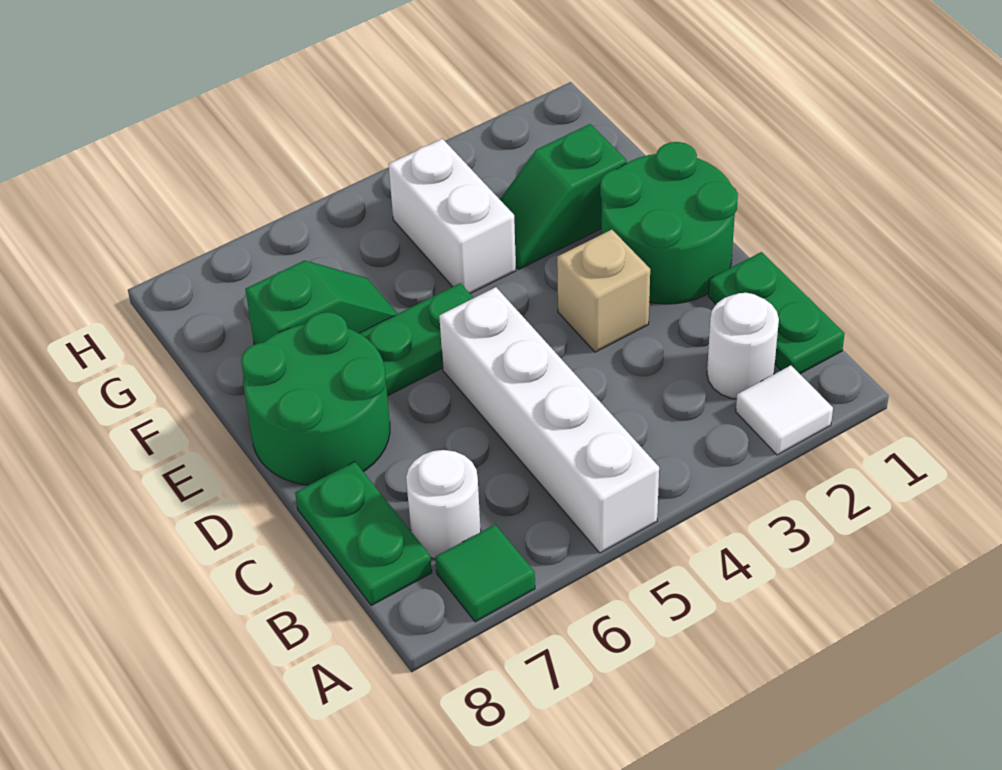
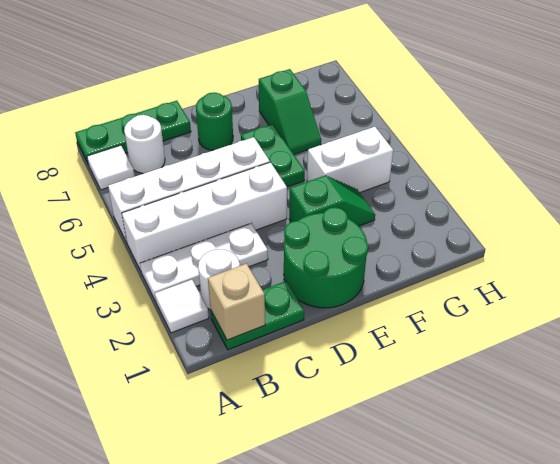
none -> white plate A3:C3 level 1
none -> white brick A4:D4 level 1
green tile A7 level 1 -> white tile A7 level 1
green plate B8:C8 level 1 -> green plate A8:C8 level 1
tan brick D3 level 1 -> tan brick B1 level 2
green round brick D7:E8 level 1 -> green round brick D7 level 1
green slope F2:F3 level 1 top 2 -> green slope E3:F3 level 1 top E

